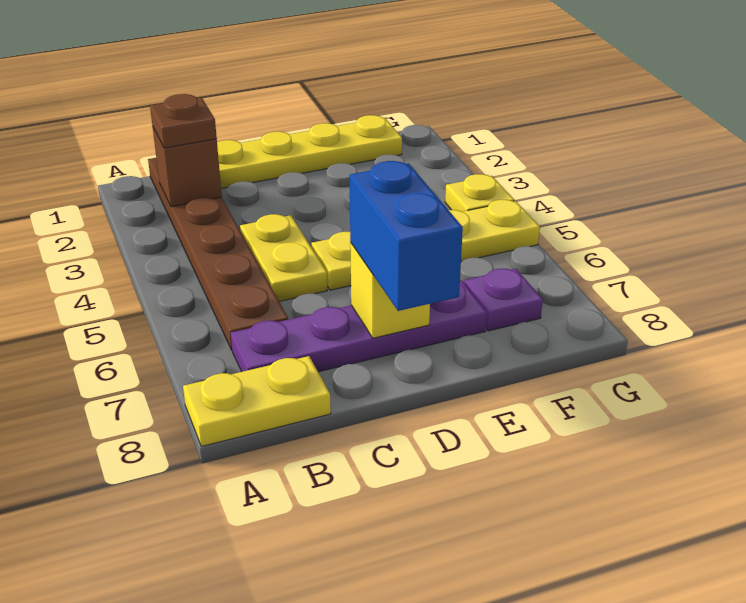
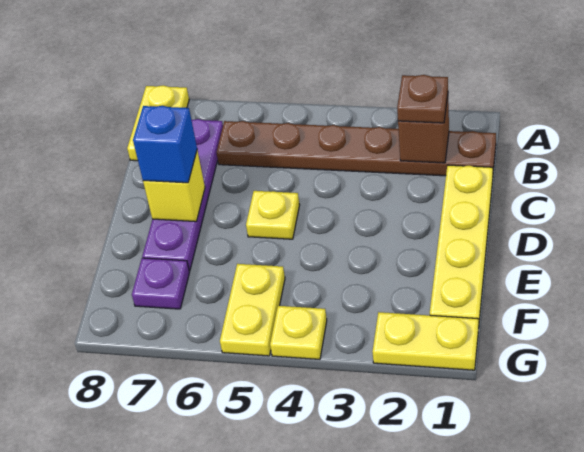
yellow plate C4:C5 level 1 -> yellow plate G1:G2 level 1
blue brick D7:D8 level 3 -> blue brick D7 level 3

